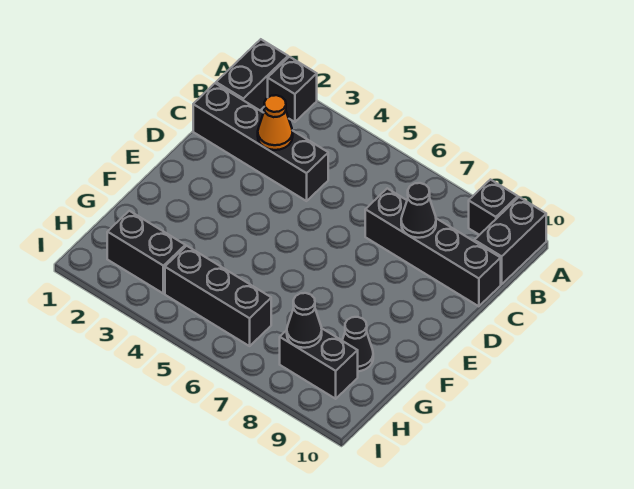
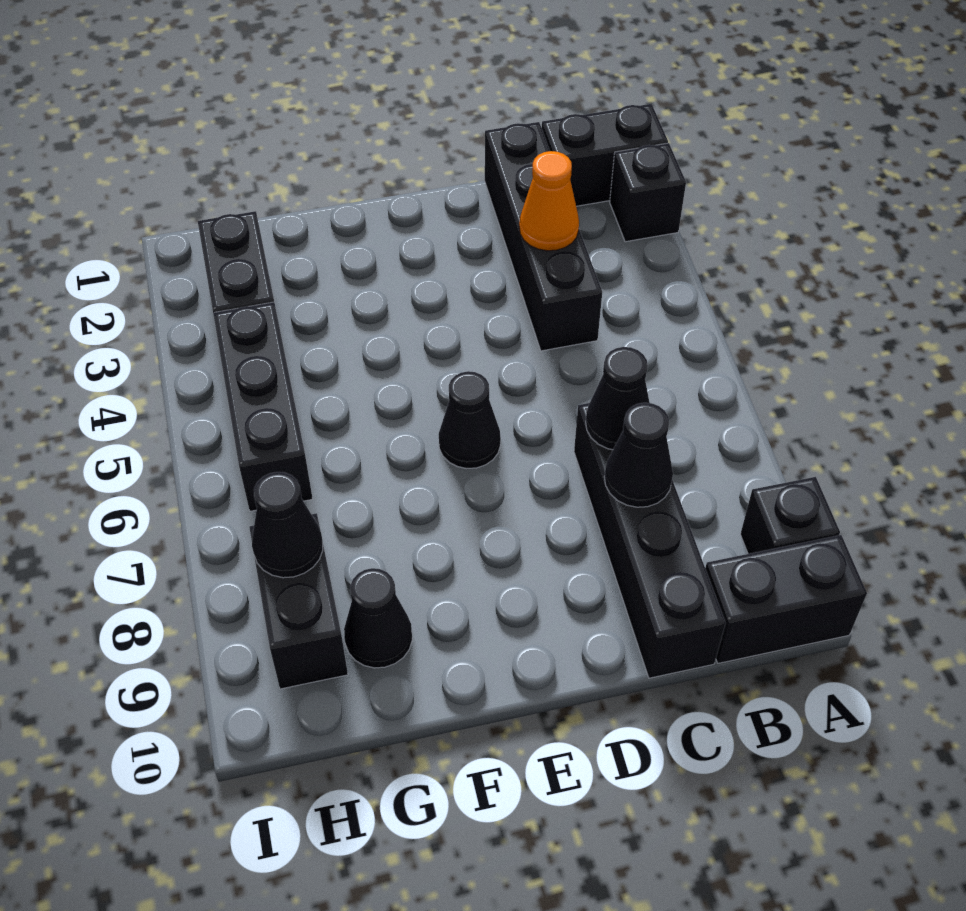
none -> black cone C7 level 2
none -> black cone E6 level 1

